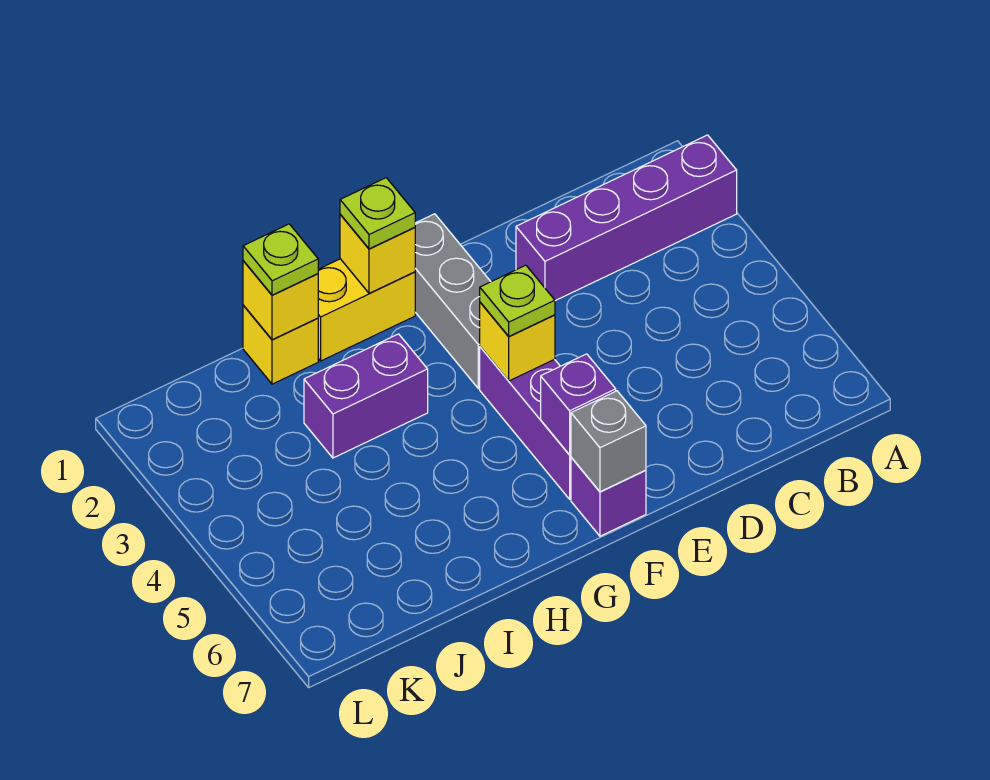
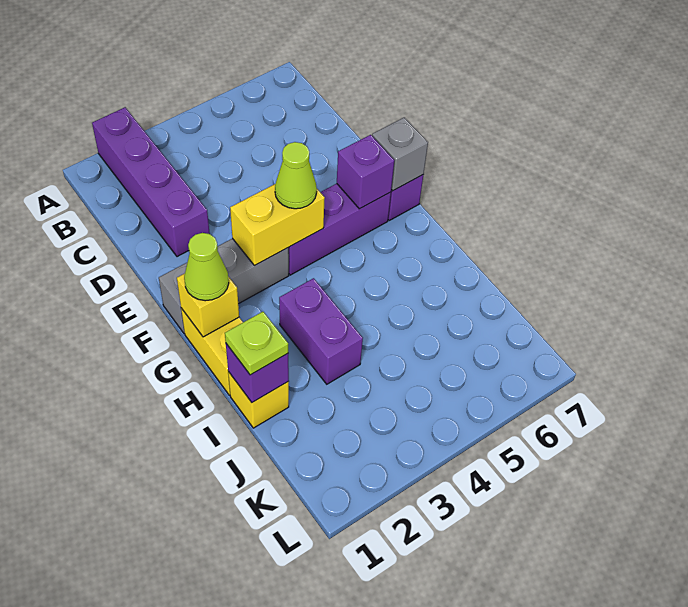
yellow brick F4 level 2 -> yellow brick F3:F4 level 2
lime plate F4 level 3 -> lime cone F4 level 3
lime plate G1 level 3 -> lime cone G1 level 3
yellow brick I1 level 2 -> purple brick I1 level 2

